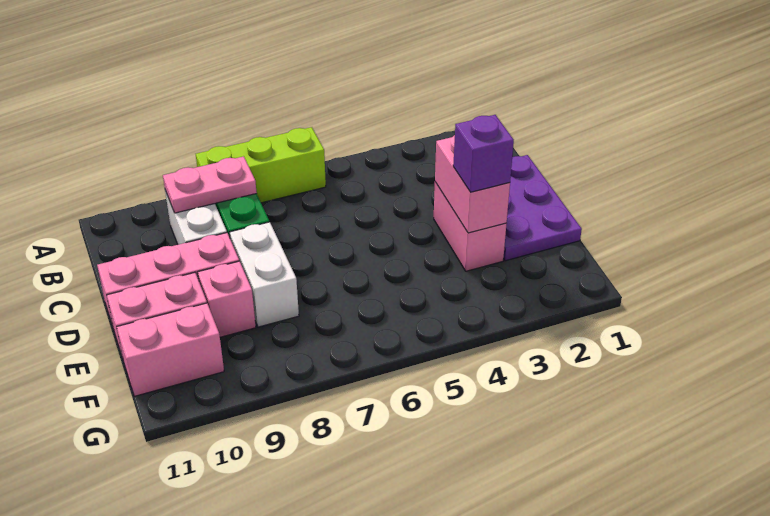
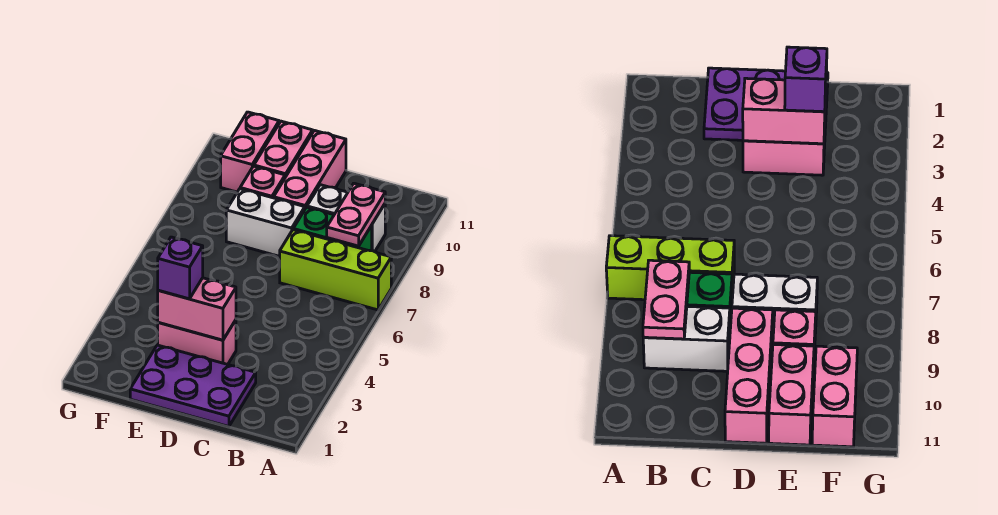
lime brick A6:A8 level 1 -> lime brick A7:C7 level 1

